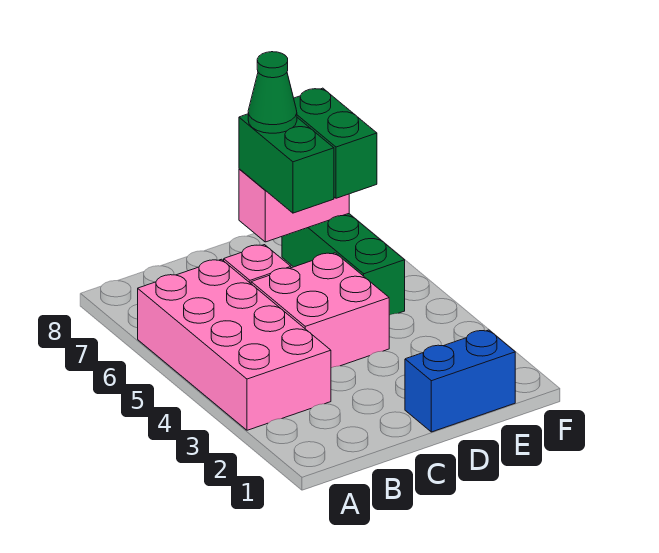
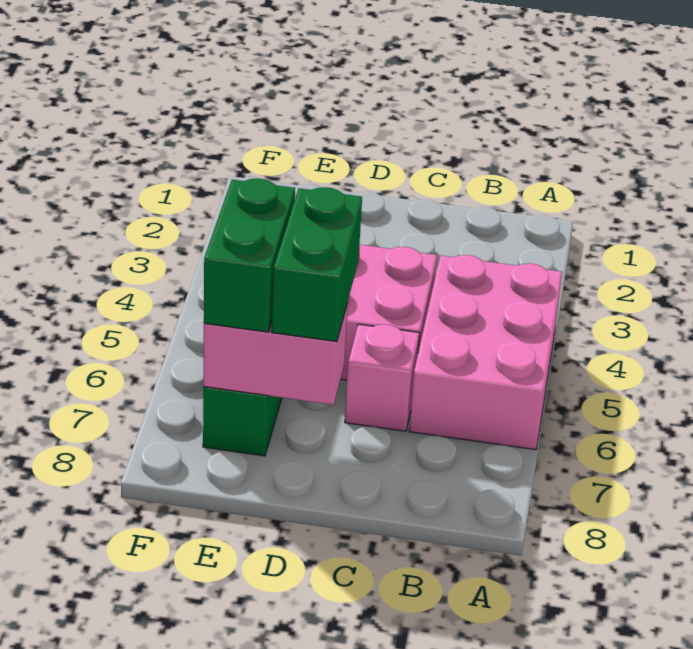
pink brick A3:B6 level 1 -> pink brick A4:B6 level 1
blue brick D1:E1 level 1 -> none
green cone D7 level 4 -> none

